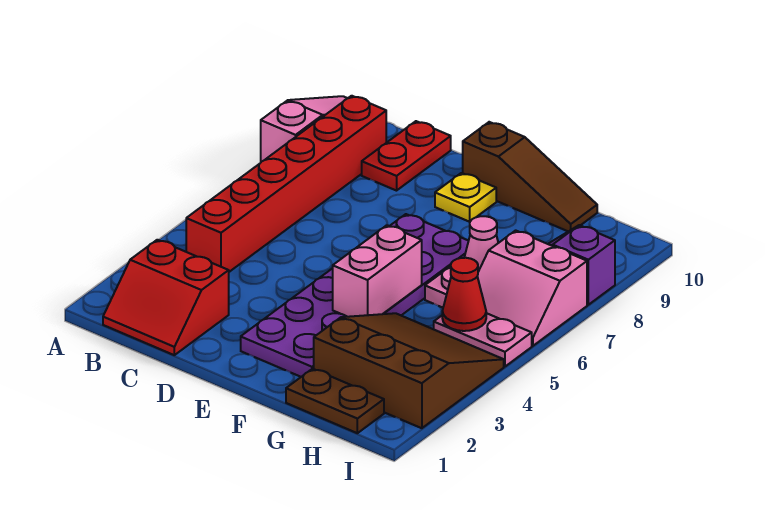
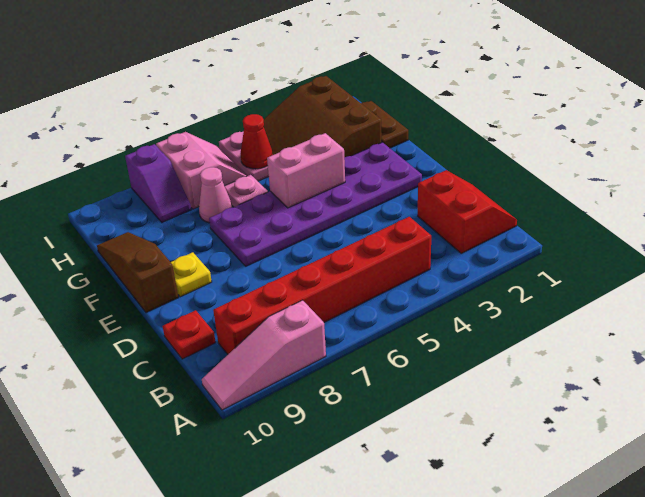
red plate C9:C10 level 1 -> red plate C10 level 1

